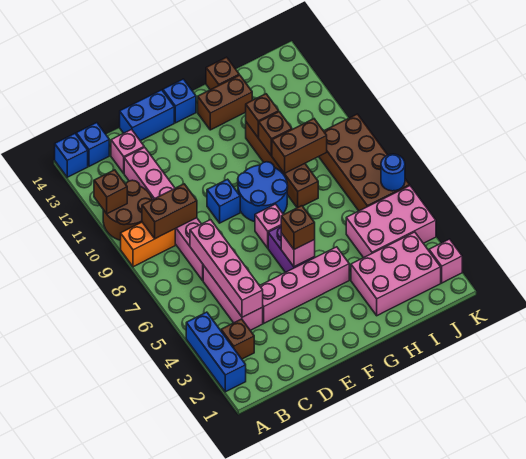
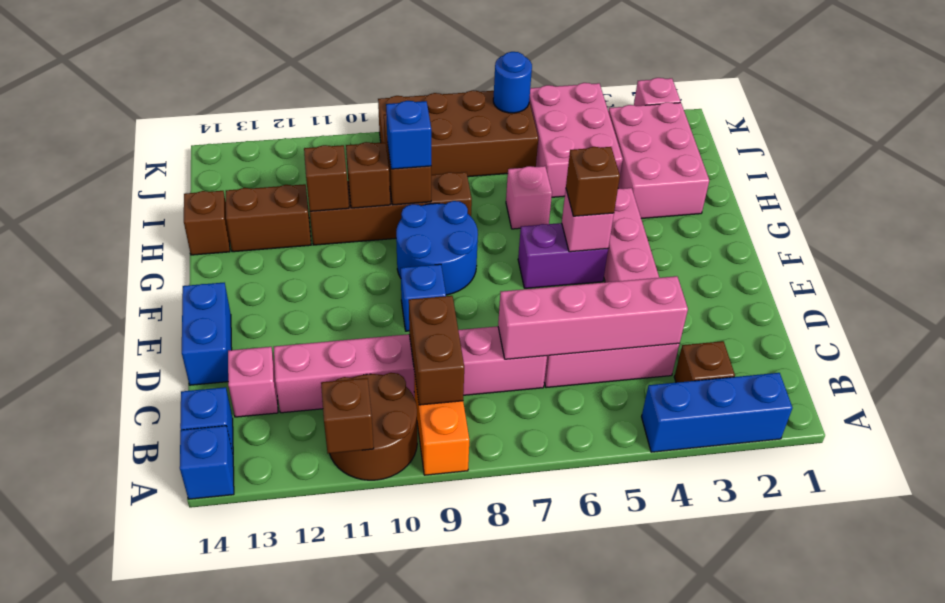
pink brick F7 level 1 -> pink brick H6 level 1
blue brick F14 level 1 -> blue brick H9 level 3
brown brick G13:H13 level 1 -> brown brick H12:H13 level 1

